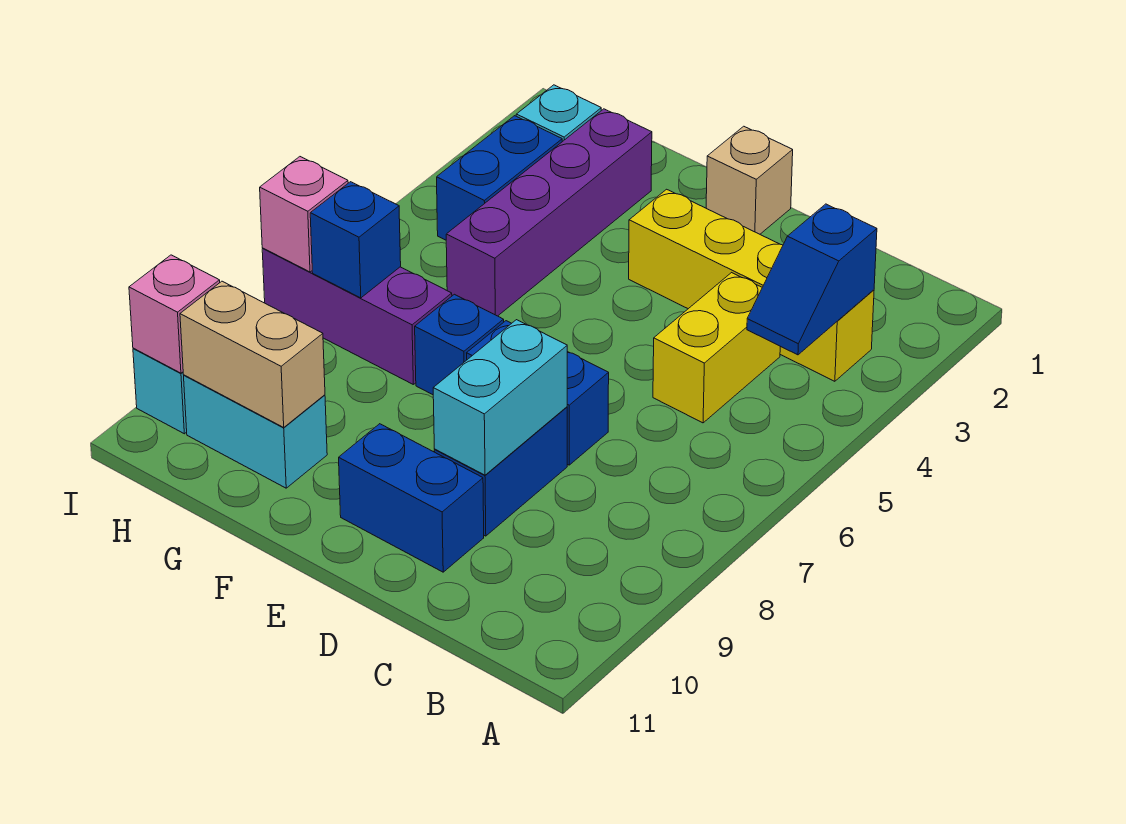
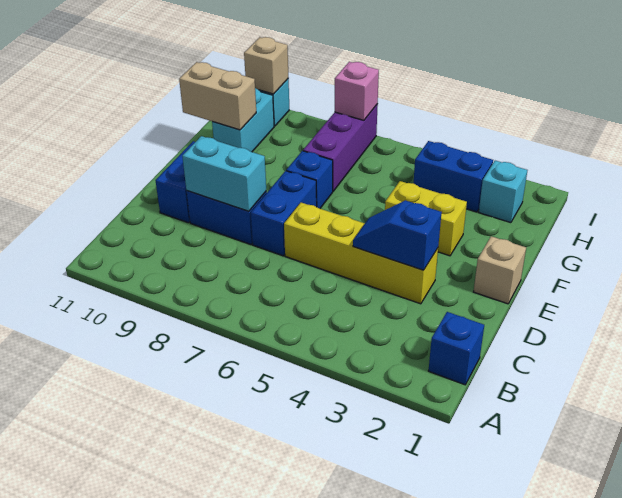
yellow brick B3:E3 level 1 -> yellow brick D3:D6 level 1
blue slope B3:B4 level 2 top 3 -> blue slope D3:D4 level 2 top 3
yellow brick C4:C5 level 1 -> yellow brick F3:F4 level 1
purple brick G2:G5 level 1 -> none
tan brick G10:H10 level 2 -> tan brick G10:G11 level 2
blue brick H7 level 2 -> blue brick B1 level 1
pink brick I10 level 2 -> tan brick I10 level 2

